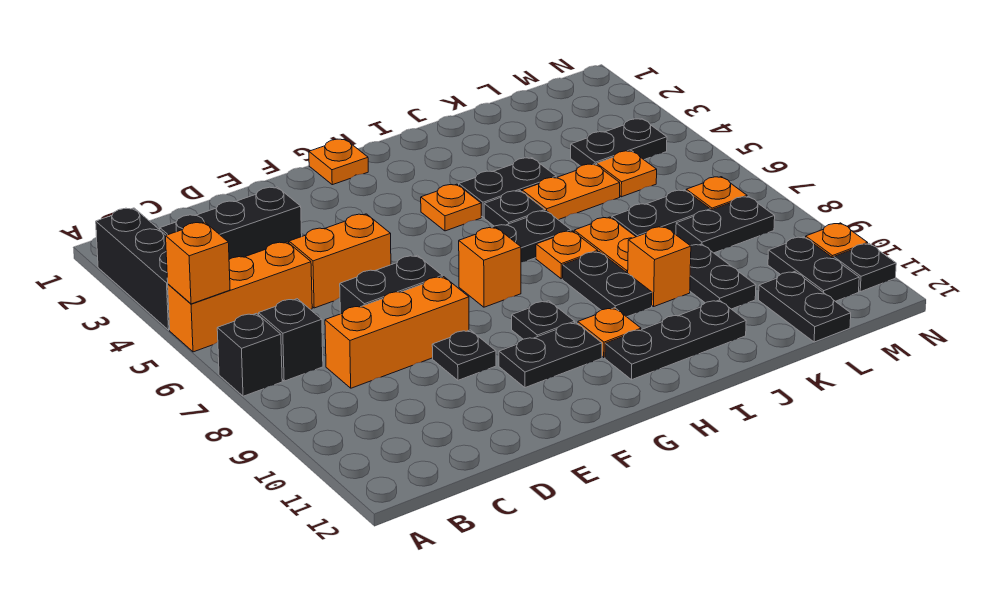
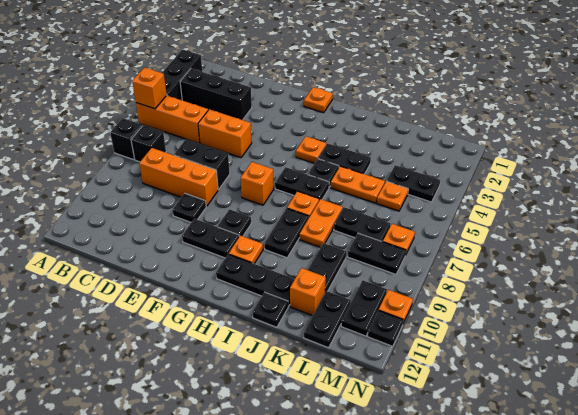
orange brick J9 level 1 -> orange brick K11 level 1
none -> black plate J12 level 1

